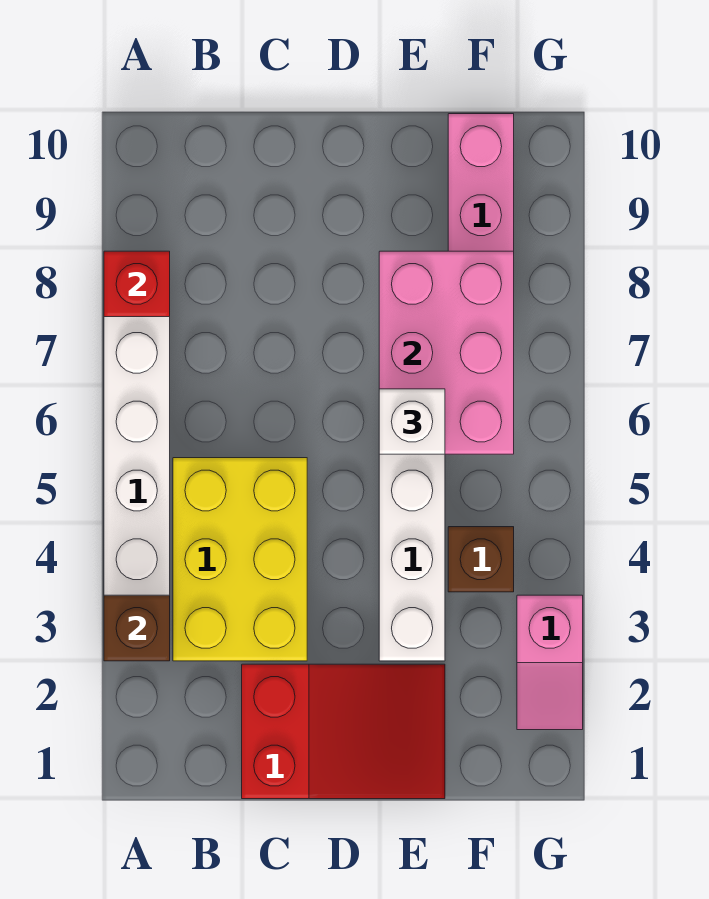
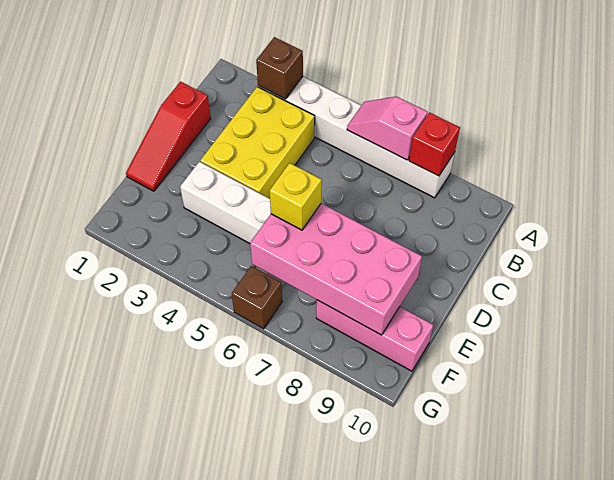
yellow brick B3:C5 level 1 -> yellow brick B3:D4 level 1
red slope C1:E2 level 1 top C -> red slope C1:E1 level 1 top C
pink brick E6:F8 level 2 -> pink brick E6:F9 level 2
white brick E6 level 3 -> yellow brick E6 level 3
brown brick F4 level 1 -> brown brick G6 level 1
pink slope G2:G3 level 1 top 3 -> pink slope A6:A7 level 2 top 7

